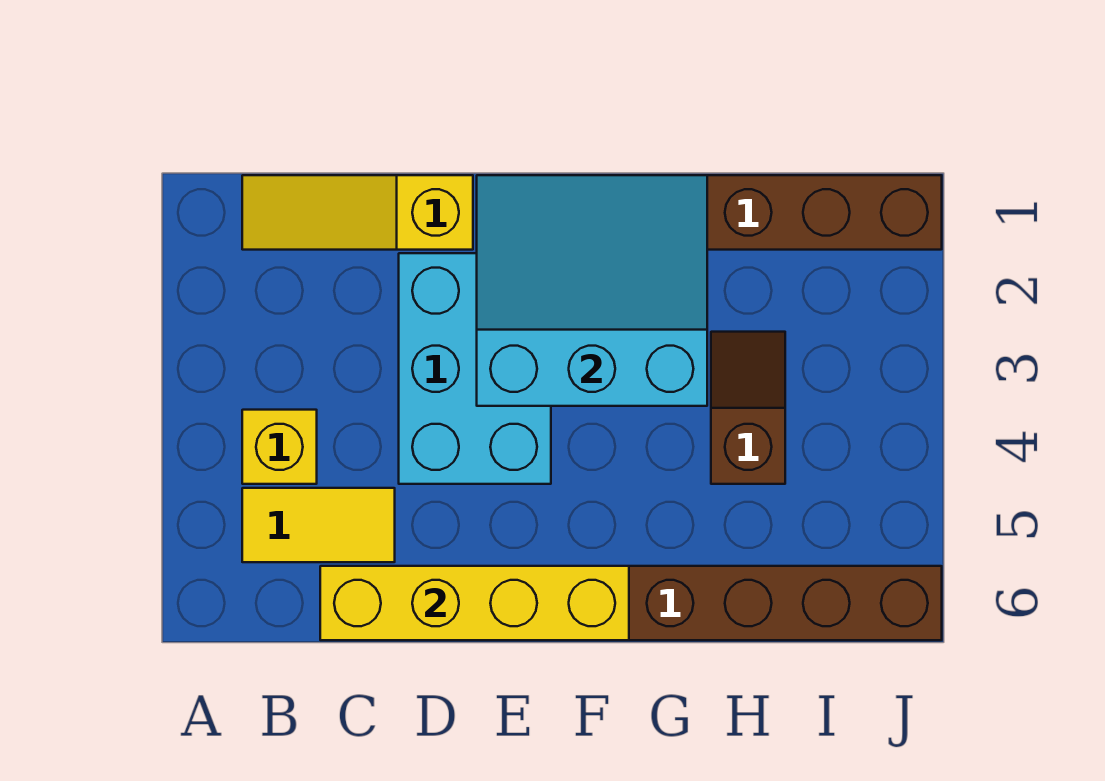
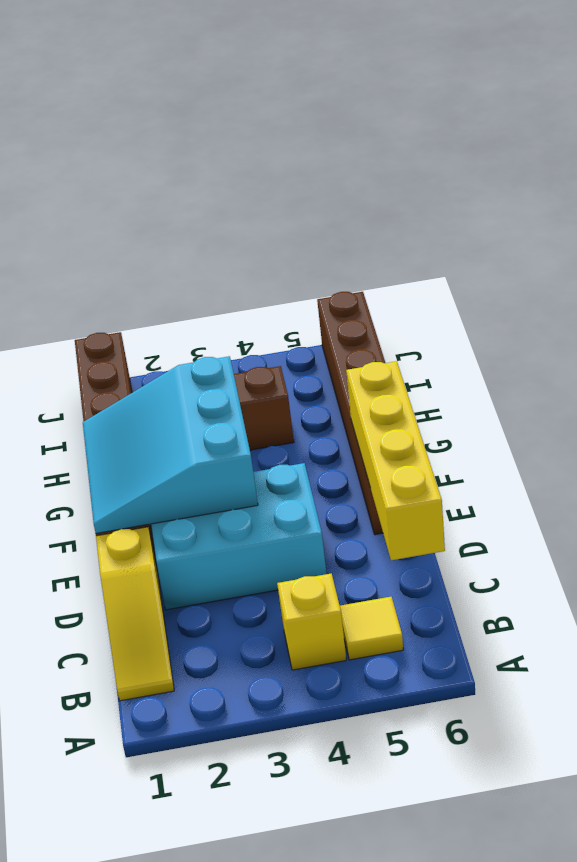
yellow tile B5:C5 level 1 -> yellow tile B5 level 1

